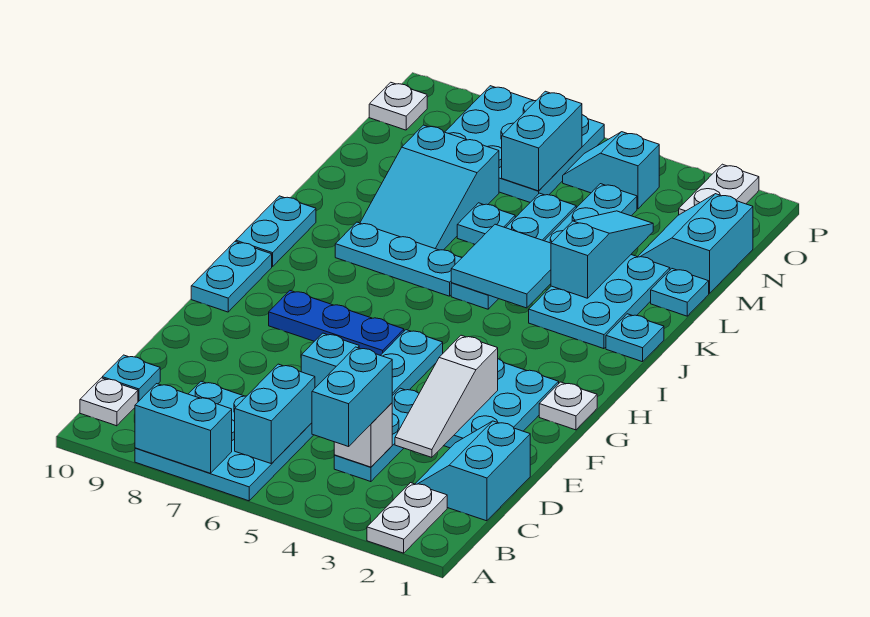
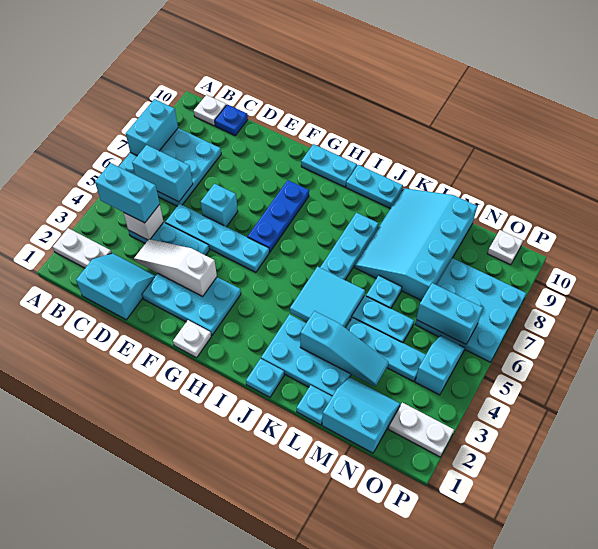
cyan plate C10 level 1 -> blue plate C10 level 1
cyan slope K7:M8 level 1 top M -> cyan slope K7:M10 level 1 top M

